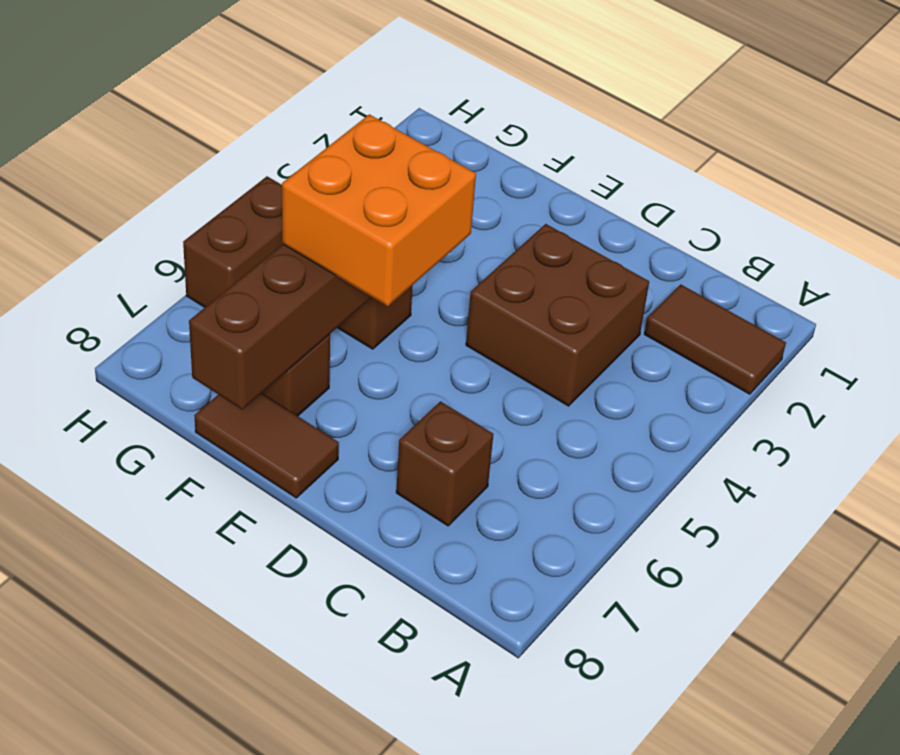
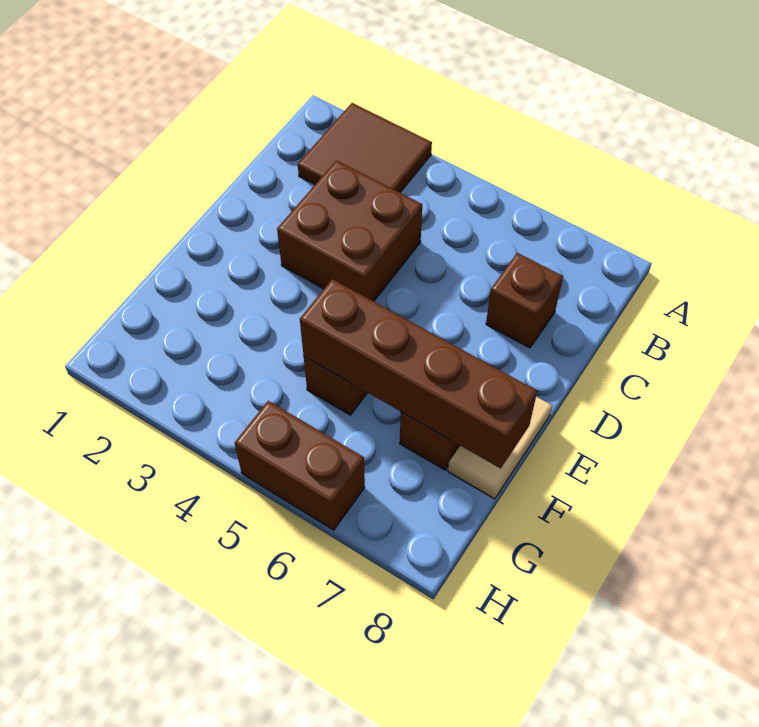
brown tile A2:B2 level 1 -> brown tile A2:B3 level 1
orange brick E5:F6 level 3 -> none
brown tile E8:F8 level 1 -> tan tile E8:F8 level 1

